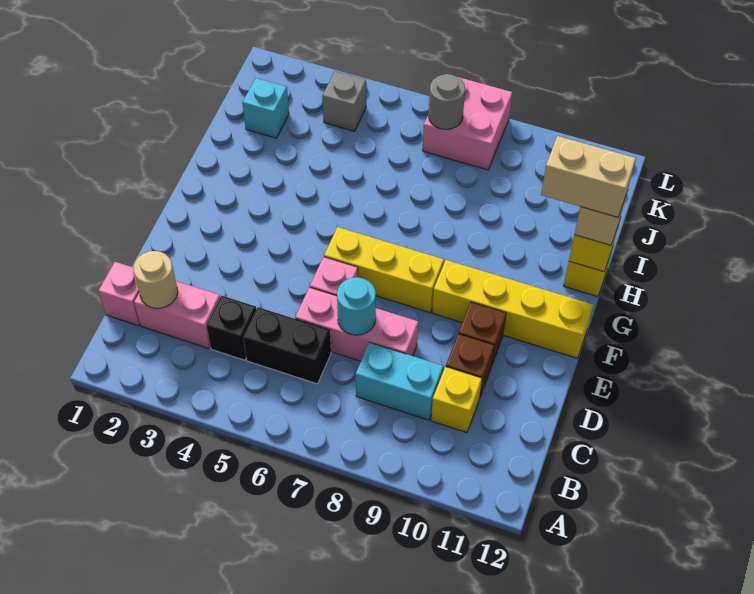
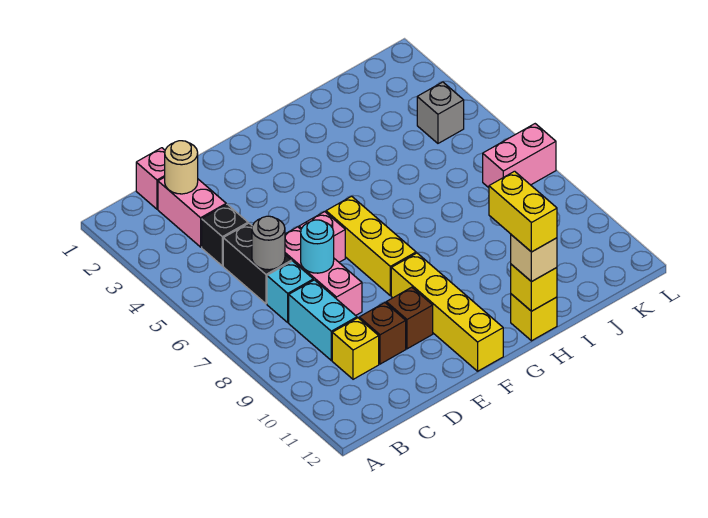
tan brick H11:H12 level 4 -> yellow brick H11:H12 level 4
cyan brick J2 level 1 -> cyan brick C7 level 1
pink brick K7:L8 level 1 -> pink brick K7:L7 level 1
grey round brick K7 level 2 -> grey round brick C6 level 2

